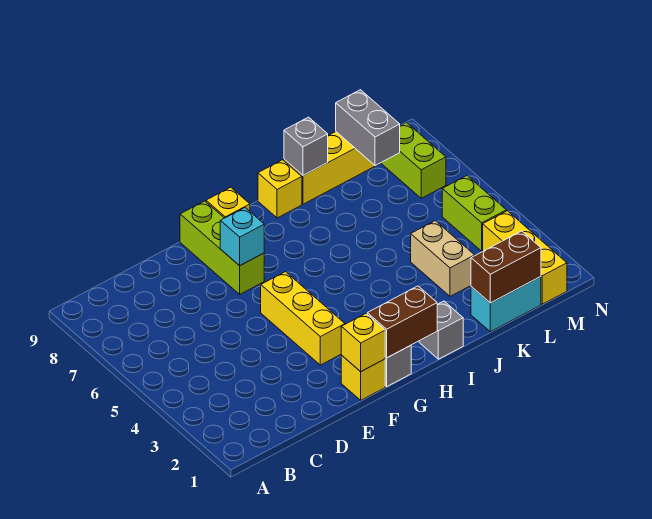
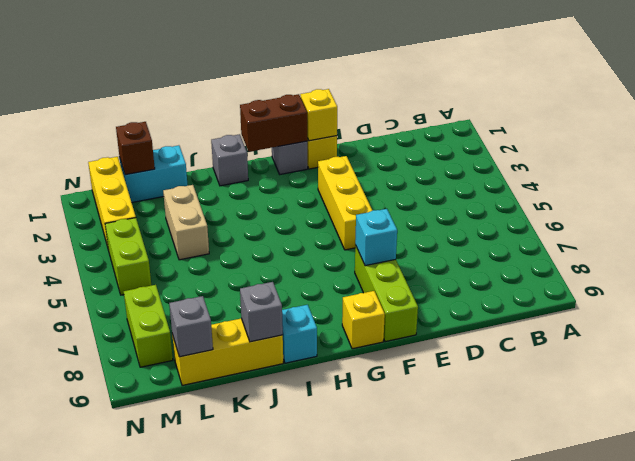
yellow brick I9 level 1 -> cyan brick I9 level 1
brown brick K1:L1 level 2 -> brown brick L1 level 2
grey brick L8:L9 level 2 -> grey brick L9 level 2

